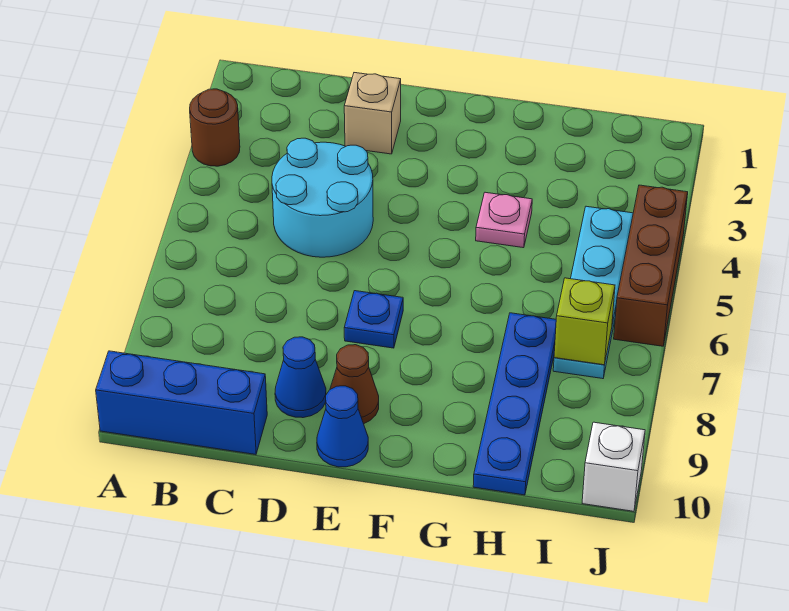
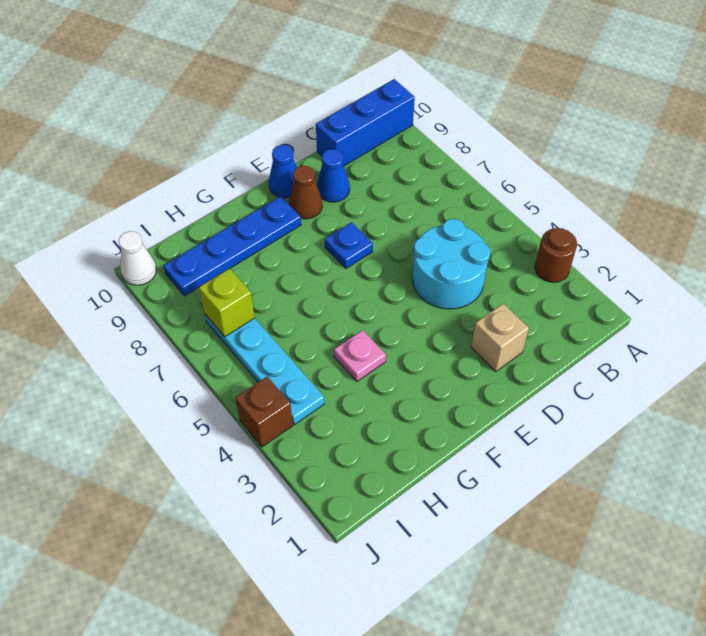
blue plate H7:H10 level 1 -> blue plate F9:I9 level 1
brown brick J4:J6 level 1 -> brown brick J4 level 1
white brick J10 level 1 -> white cone J10 level 1

